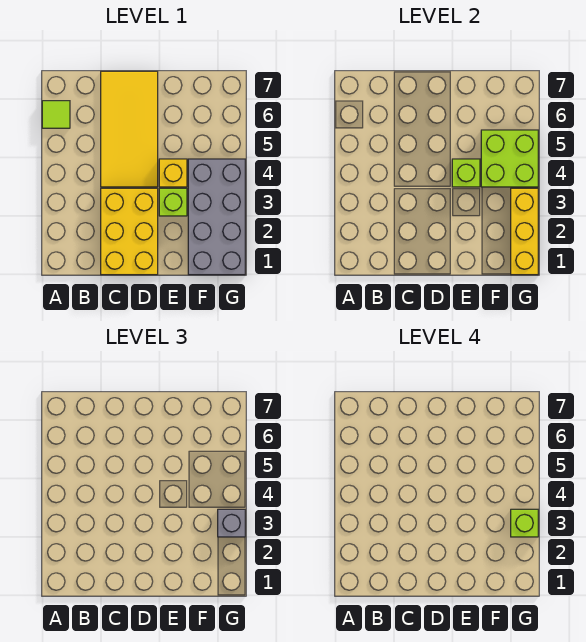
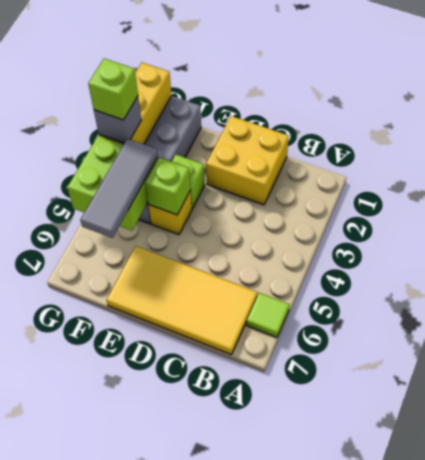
yellow brick C1:D3 level 1 -> yellow brick C1:D2 level 1
yellow tile C4:D7 level 1 -> yellow tile B6:E7 level 1
none -> grey tile F4:F6 level 3

